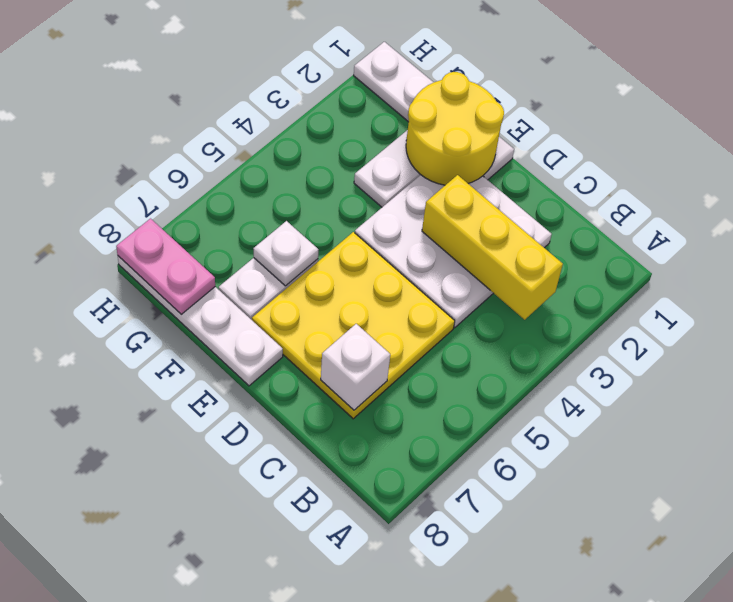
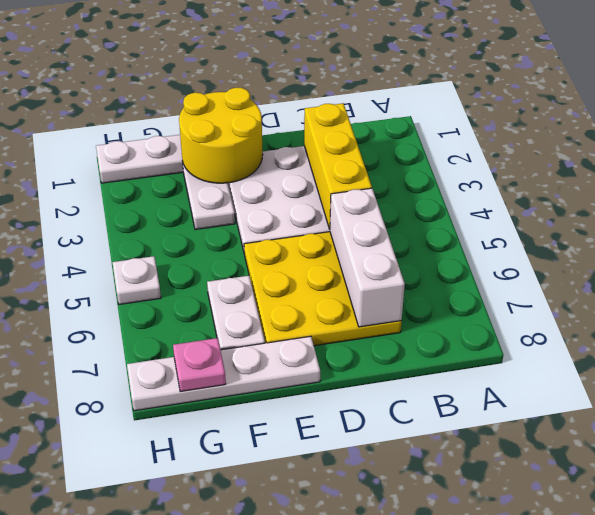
yellow brick B3:D3 level 2 -> yellow brick C2:C4 level 2
white brick C7 level 2 -> white brick C5:C7 level 2
white plate F6 level 2 -> white plate H5 level 1
pink plate G8:H8 level 2 -> pink plate G8 level 2

